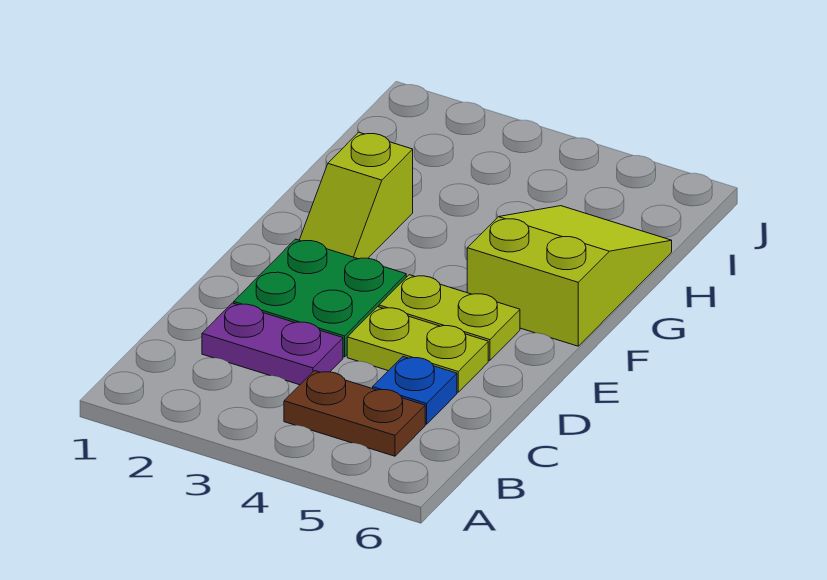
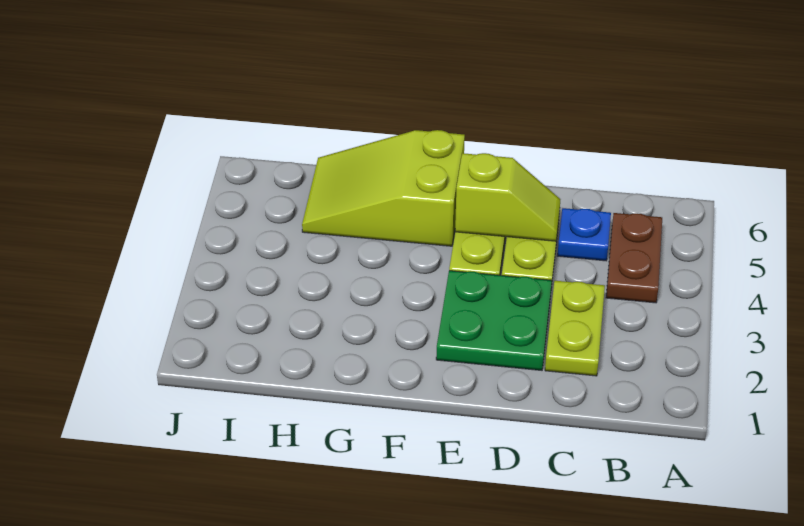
purple plate C2:C3 level 1 -> lime plate C2:C3 level 1
lime slope F2:G2 level 1 top G -> lime slope D5:E5 level 2 top E

